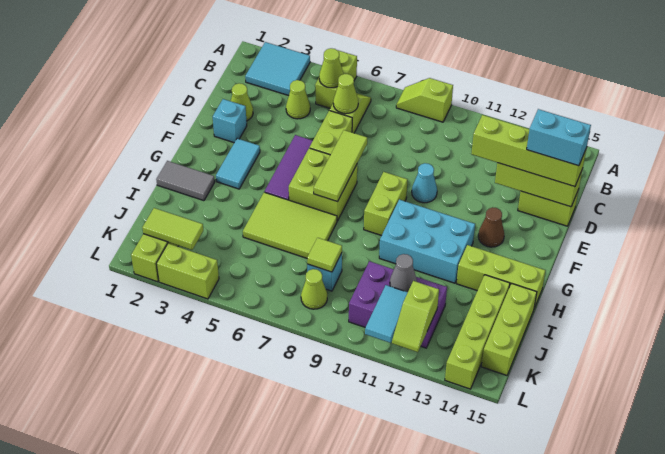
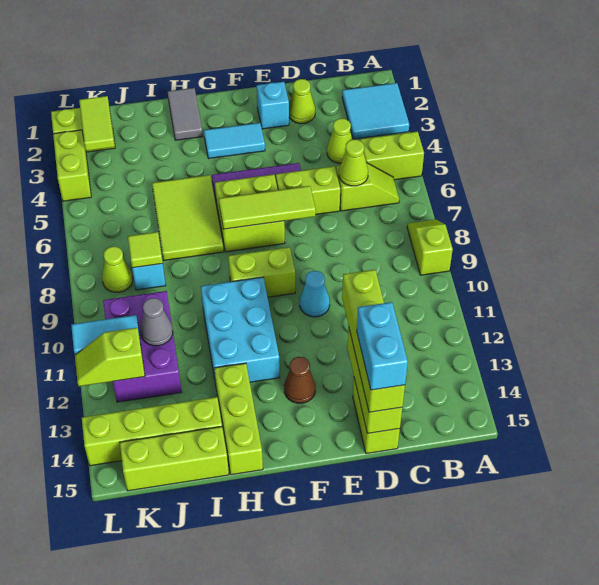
lime cone B5 level 2 -> none

